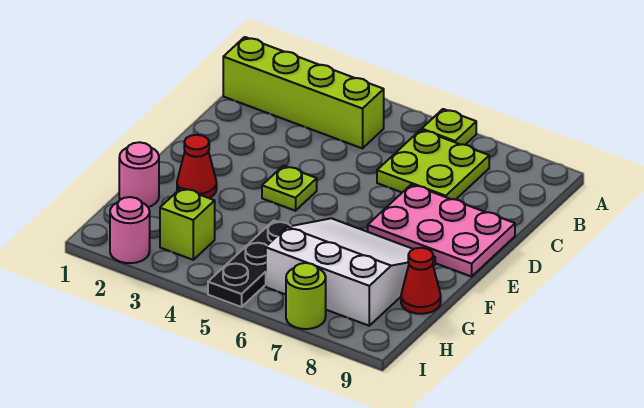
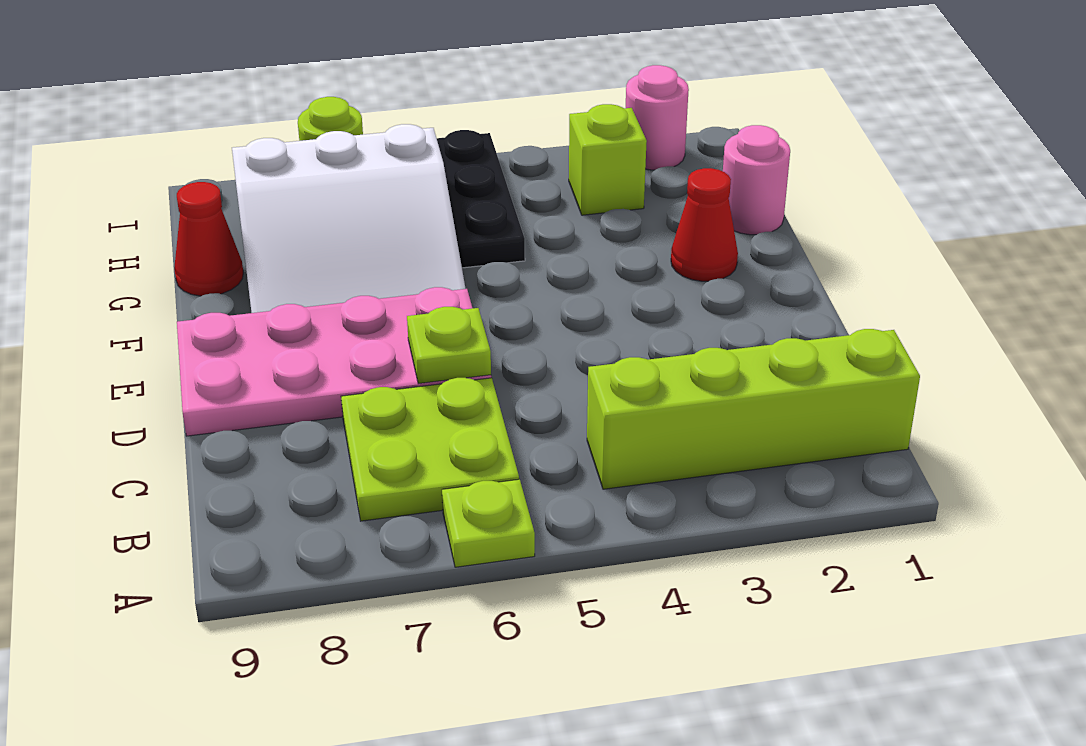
pink plate D7:E9 level 1 -> pink plate D6:E9 level 1
lime plate E4 level 1 -> lime plate D6 level 2

